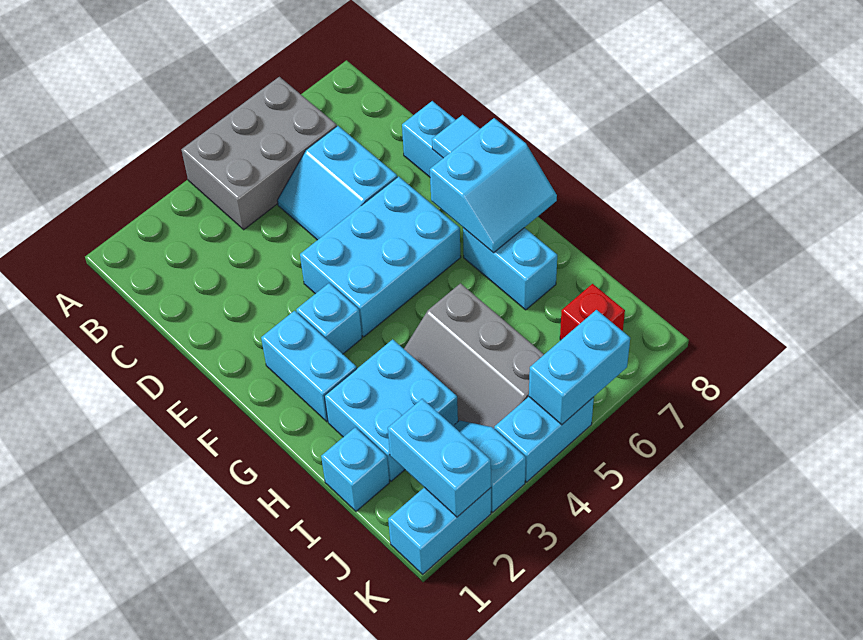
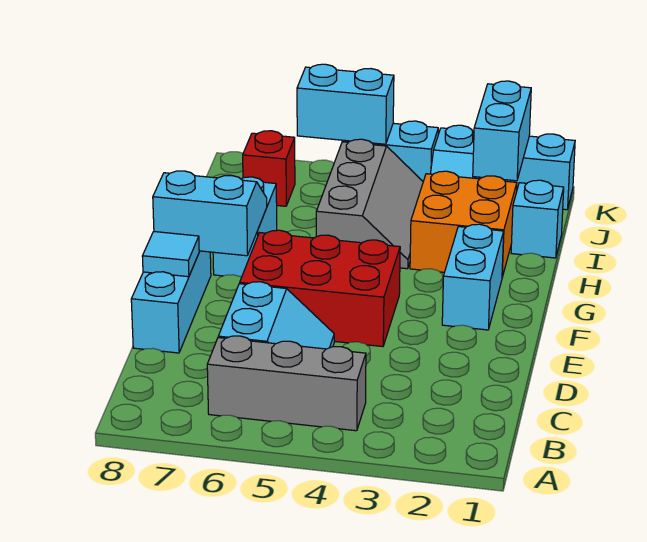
grey brick A4:B6 level 1 -> grey brick B4:B6 level 1
cyan brick E4:F6 level 1 -> red brick E4:F6 level 1
cyan brick F3 level 1 -> none
cyan brick H2:I3 level 1 -> orange brick H2:I3 level 1

